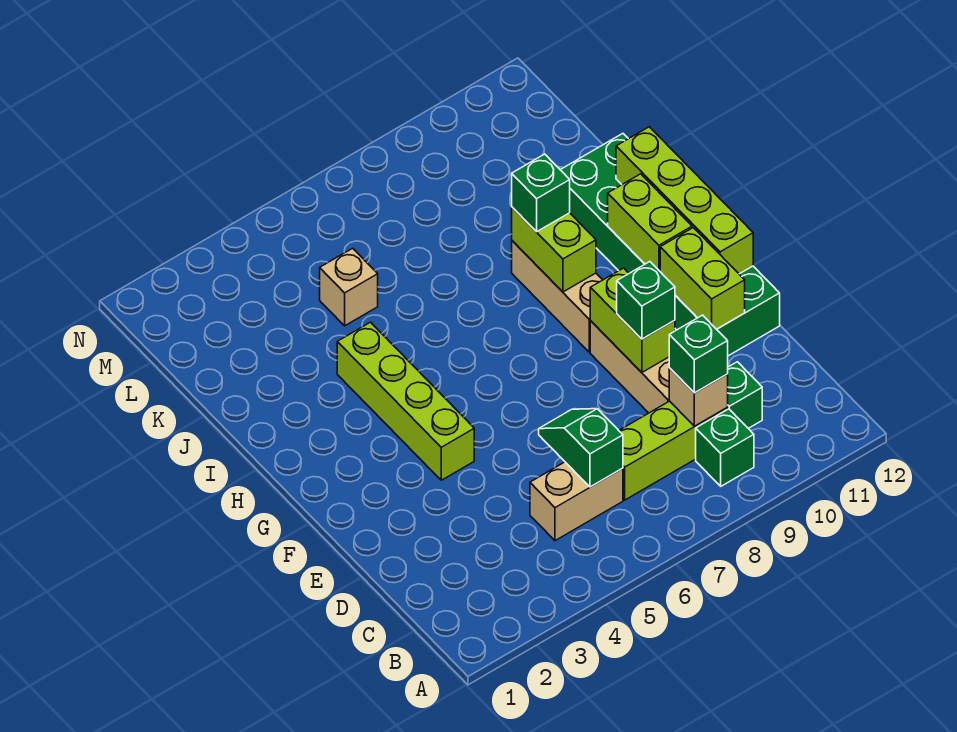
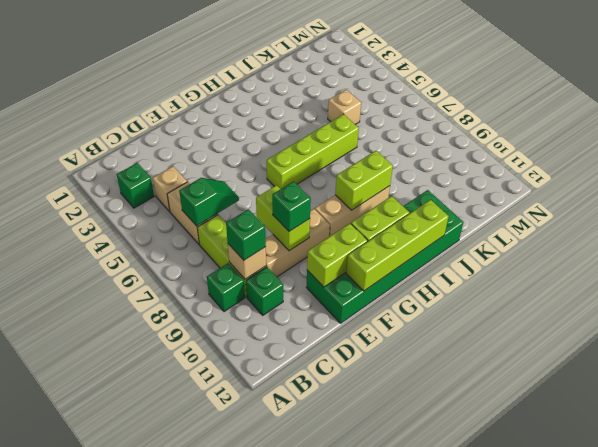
none -> tan brick C4 level 1
lime brick E9:F9 level 2 -> lime brick E8:E9 level 2
lime brick F4:I4 level 1 -> lime brick G6:J6 level 1
green brick I9 level 3 -> green brick B3 level 1

